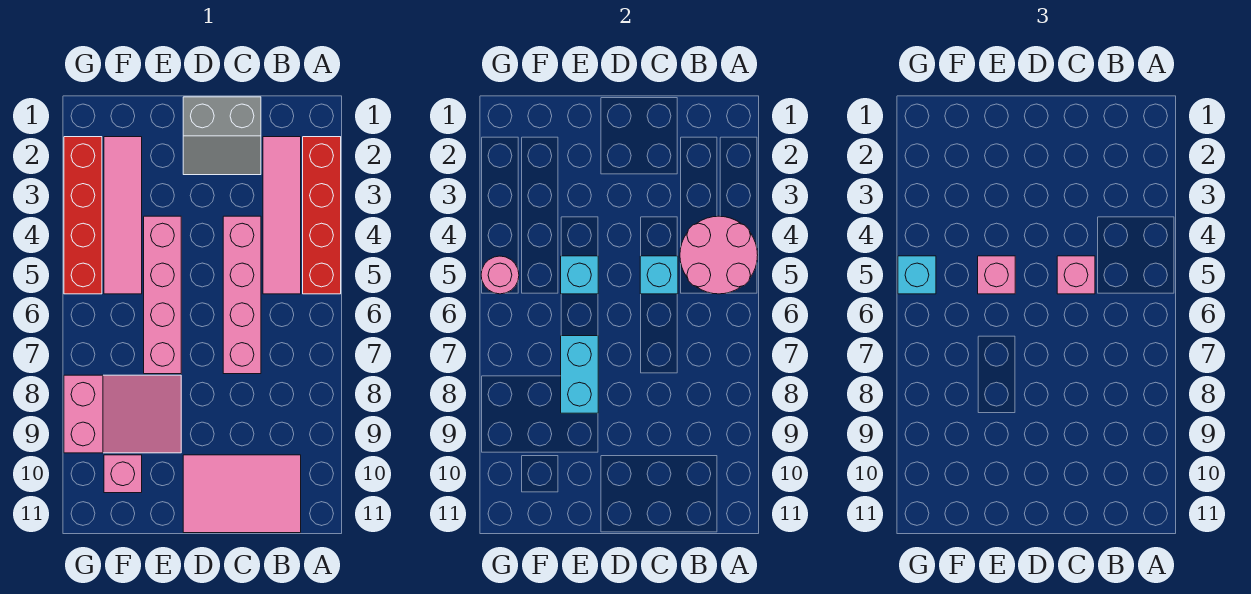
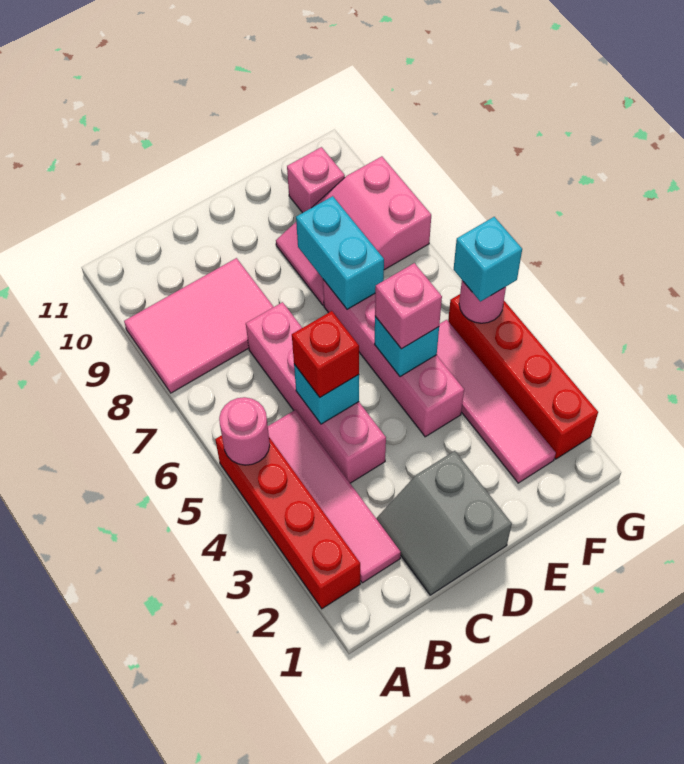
pink round brick A4:B5 level 2 -> pink round brick A5 level 2
pink tile B10:D11 level 1 -> pink tile A8:C9 level 1
grey slope C1:D2 level 1 top 1 -> grey slope C1:D2 level 1 top D
pink brick C5 level 3 -> red brick C5 level 3

